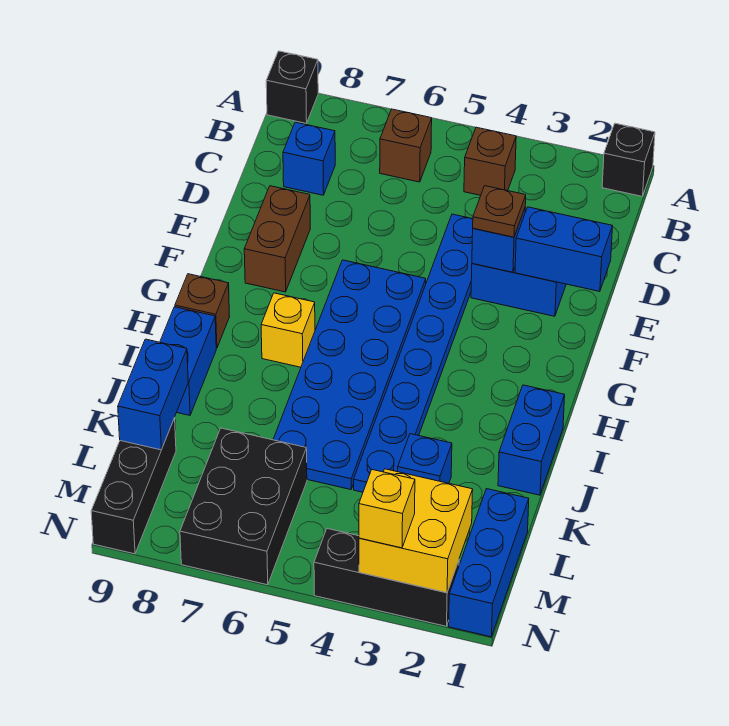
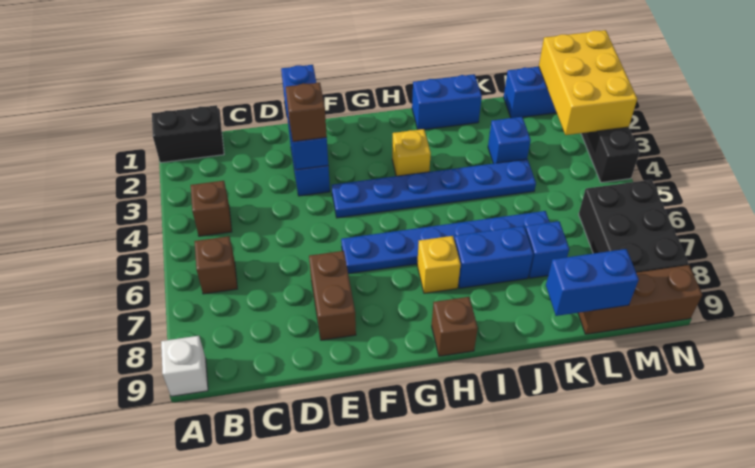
black brick A1 level 1 -> black brick A1:B1 level 1
black brick A9 level 1 -> white brick A9 level 1
blue brick C8 level 1 -> blue brick K7 level 1
blue plate D4:K4 level 1 -> blue plate F4:K4 level 1
brown plate E3 level 3 -> brown brick E3 level 3
brown brick E8:F8 level 1 -> brown brick E7:E8 level 1
blue plate F5:K6 level 1 -> blue plate F6:K6 level 1
blue brick I9:J9 level 1 -> blue brick I7:J7 level 1
black brick L6:N7 level 1 -> black brick M6:N8 level 1
black brick L9:N9 level 1 -> brown brick L9:N9 level 1
yellow brick M2:N3 level 2 -> yellow brick M1:N3 level 2
yellow brick N3 level 3 -> yellow brick H3 level 1

